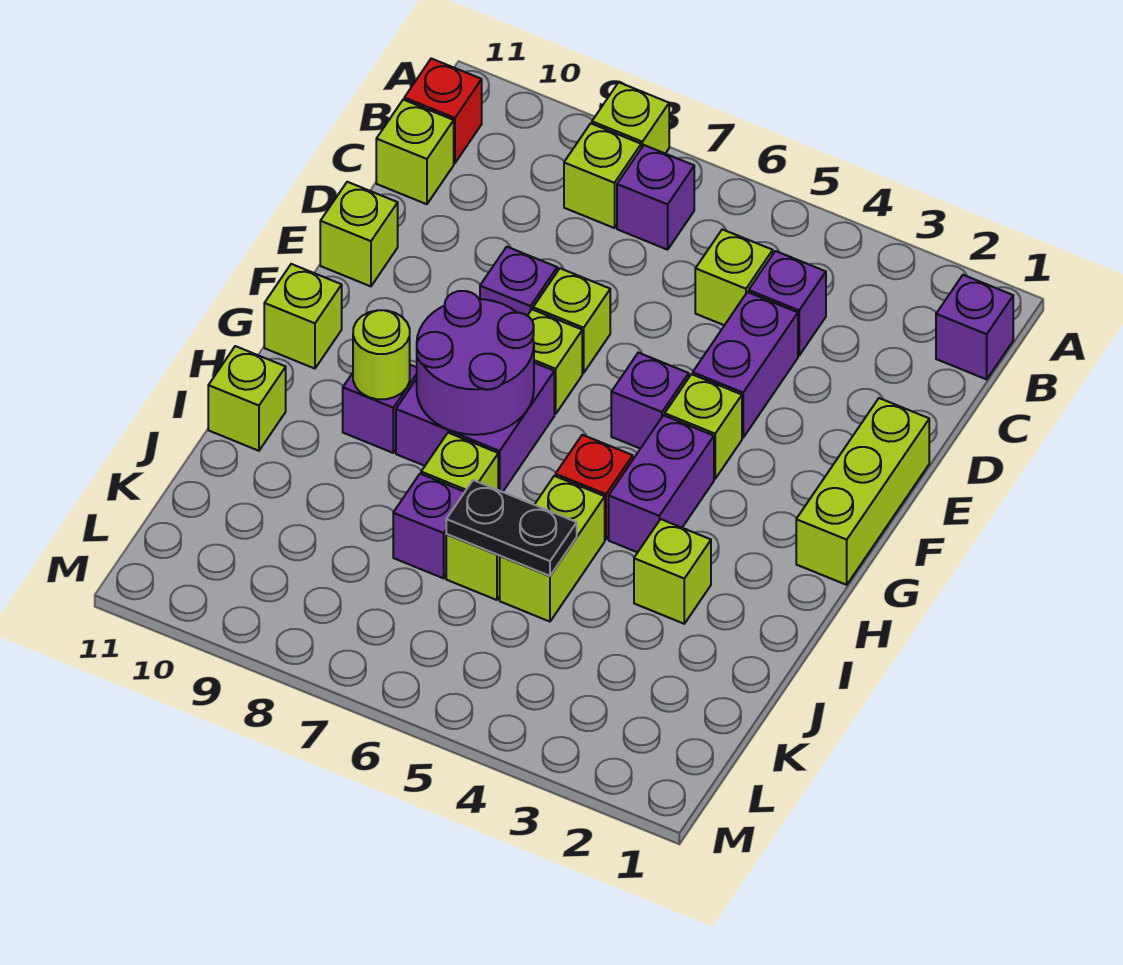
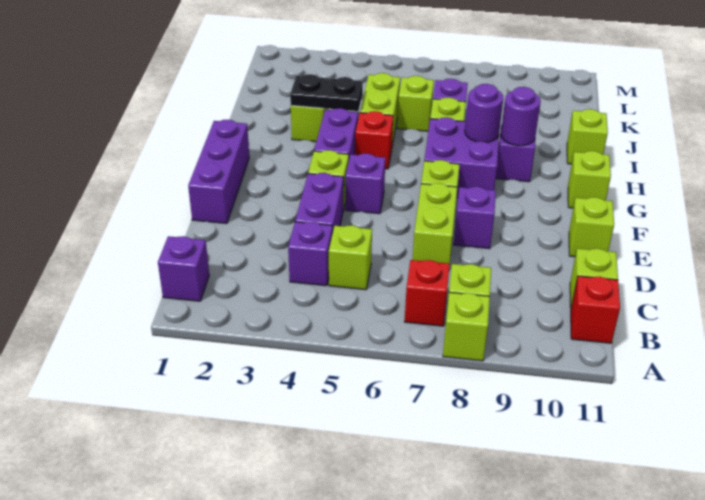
purple brick B7 level 1 -> red brick B7 level 1
lime brick E1:G1 level 1 -> purple brick E1:G1 level 1
lime brick E7 level 1 -> lime brick D7:E7 level 1
purple round brick G7:H8 level 2 -> purple round brick H8 level 2
lime round brick H9 level 2 -> purple round brick H9 level 2
black plate J5:J6 level 2 -> black plate I3:I4 level 2

